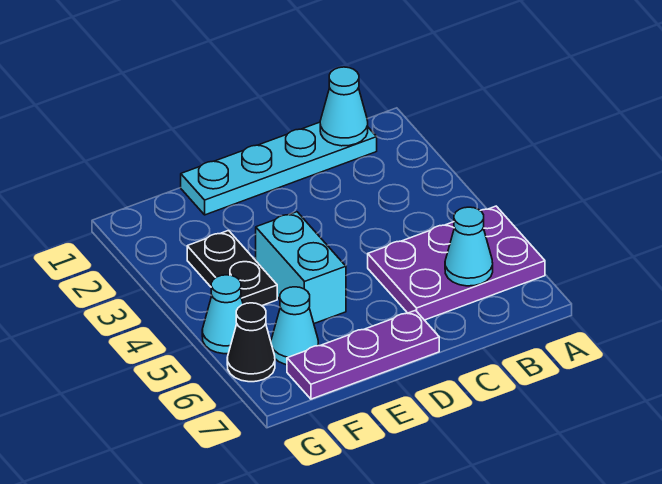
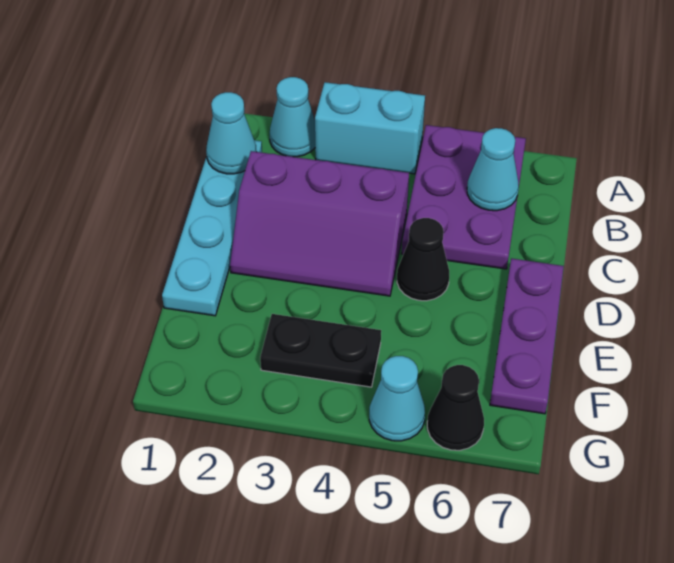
none -> purple slope C2:D4 level 1 top C
none -> black cone D5 level 1
cyan brick E4:E5 level 1 -> cyan brick A3:A4 level 1
cyan cone F6 level 1 -> cyan cone A2 level 1

